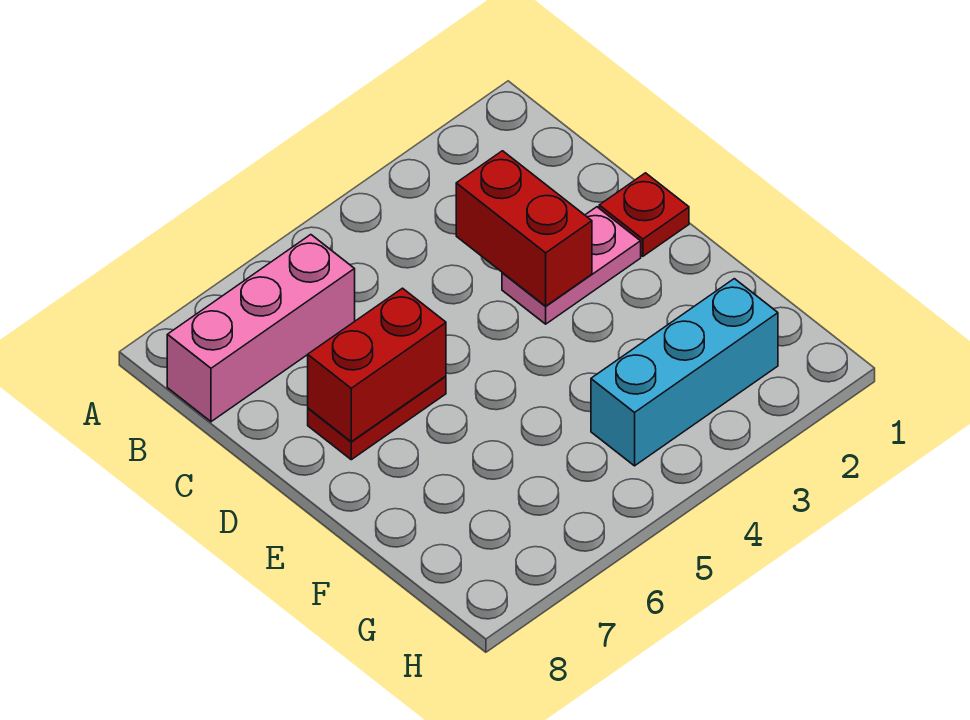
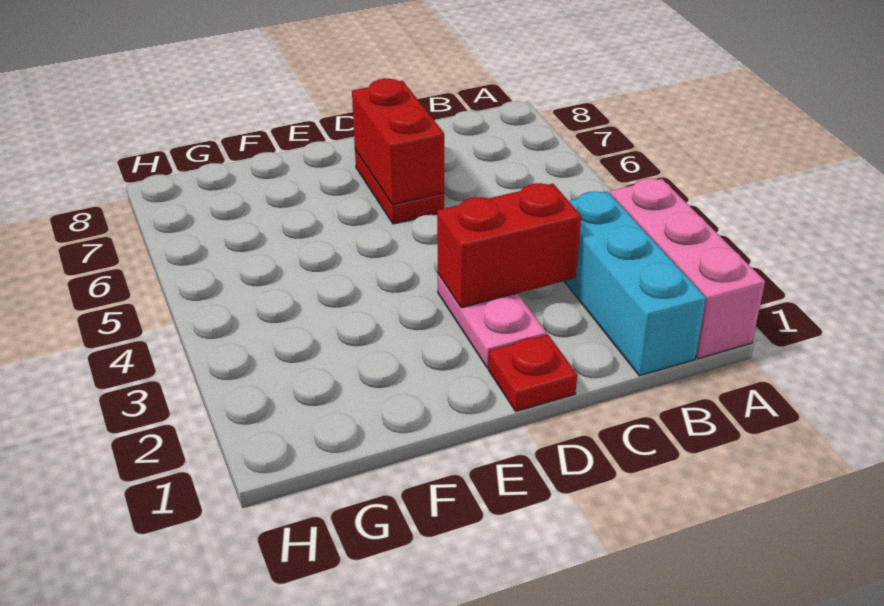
pink brick B6:B8 level 1 -> pink brick A1:A3 level 1
cyan brick G2:G4 level 1 -> cyan brick B1:B3 level 1

